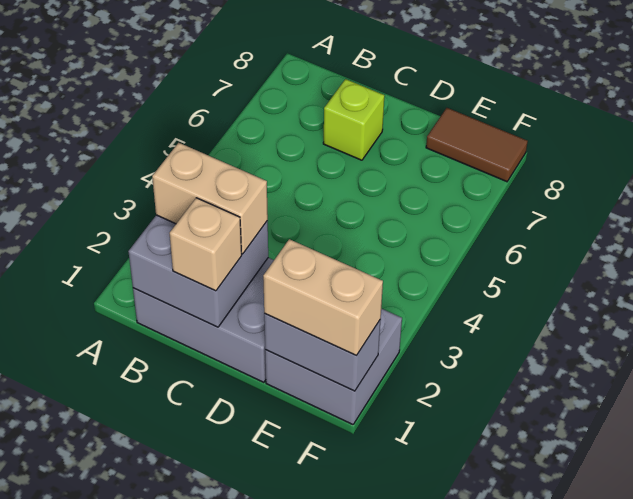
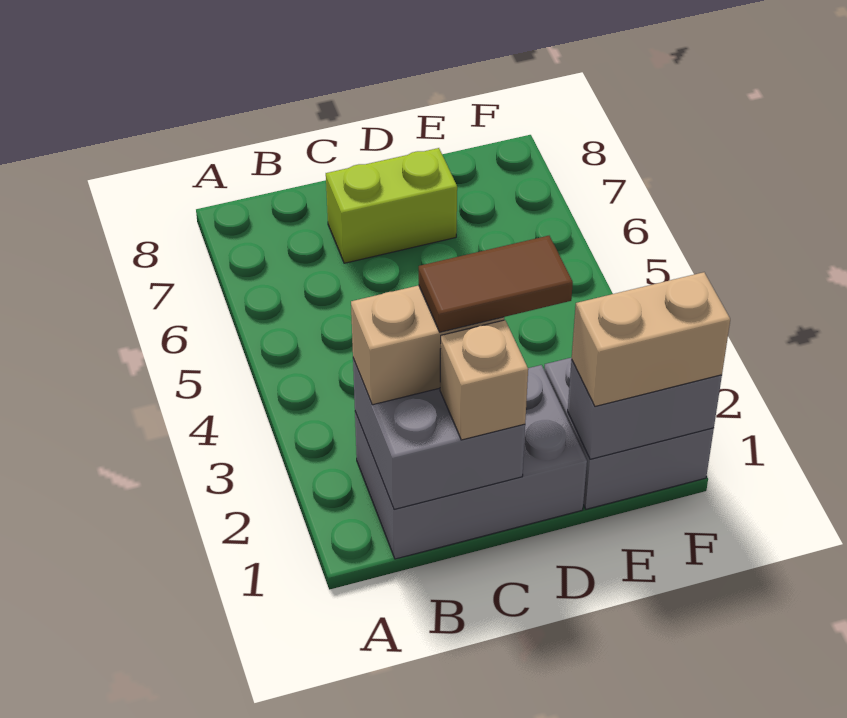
lime brick C7 level 1 -> lime brick C7:D7 level 1
brown tile E8:F8 level 1 -> brown tile C2:D2 level 4

